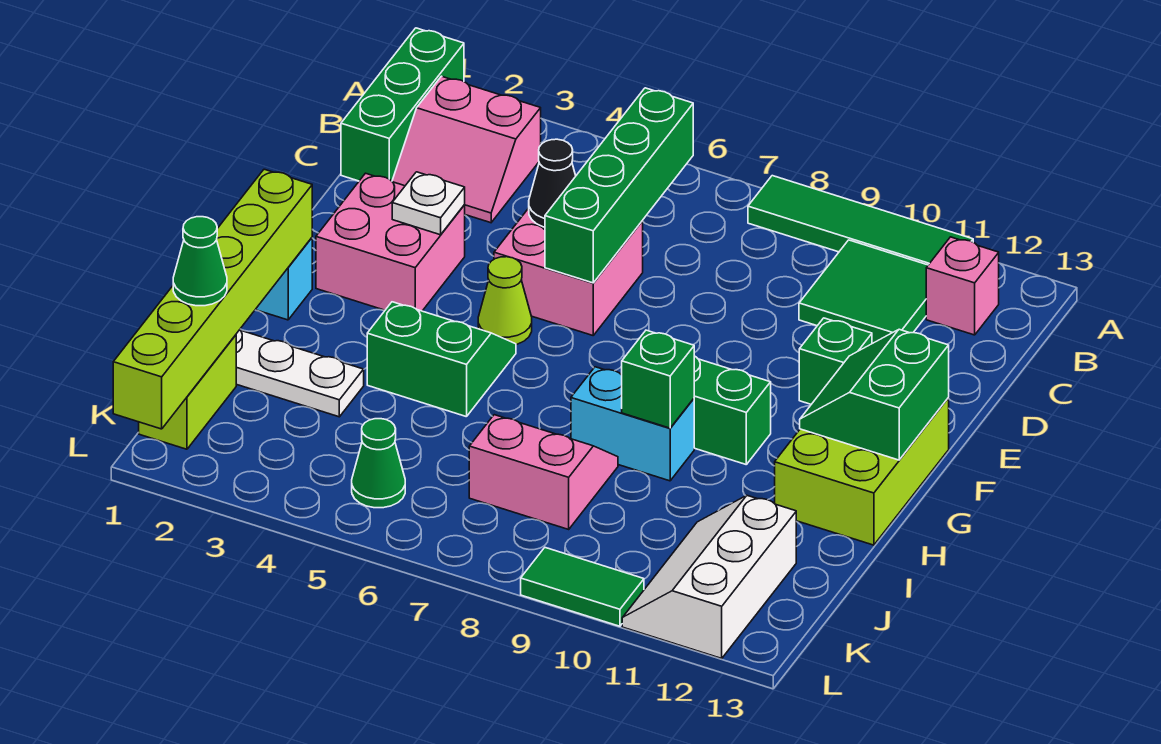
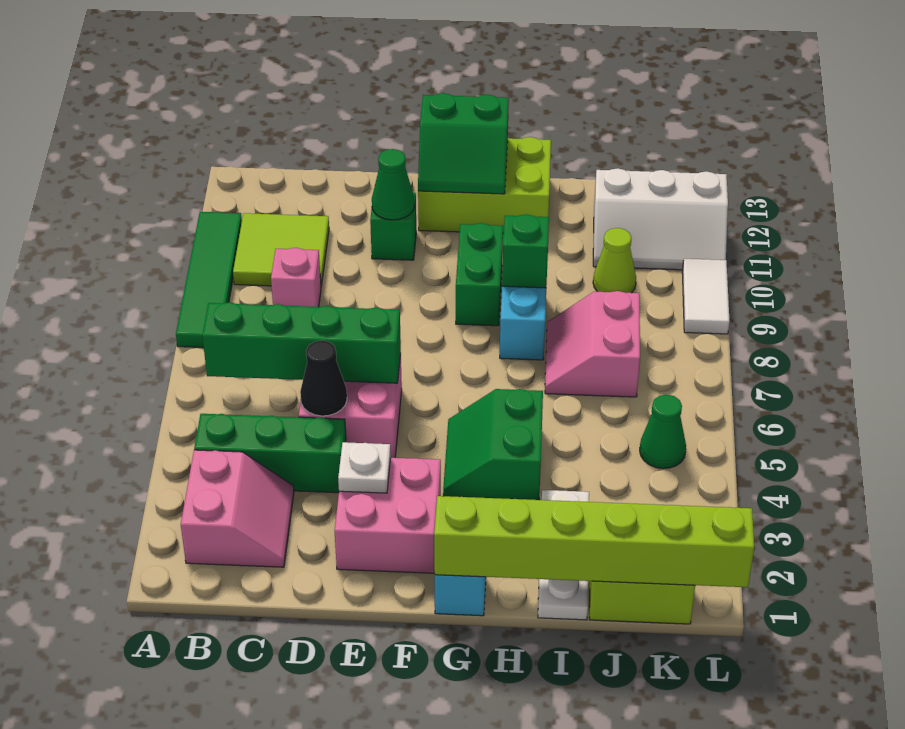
green brick A1:C1 level 1 -> green brick B4:D4 level 1
green tile B10:C11 level 1 -> lime tile B10:C11 level 1
pink brick B12 level 1 -> pink brick C9 level 1
lime cone F5 level 1 -> lime cone J10 level 1
green cone J1 level 3 -> green cone E11 level 2
green tile L9:L10 level 1 -> white tile L9:L10 level 1

